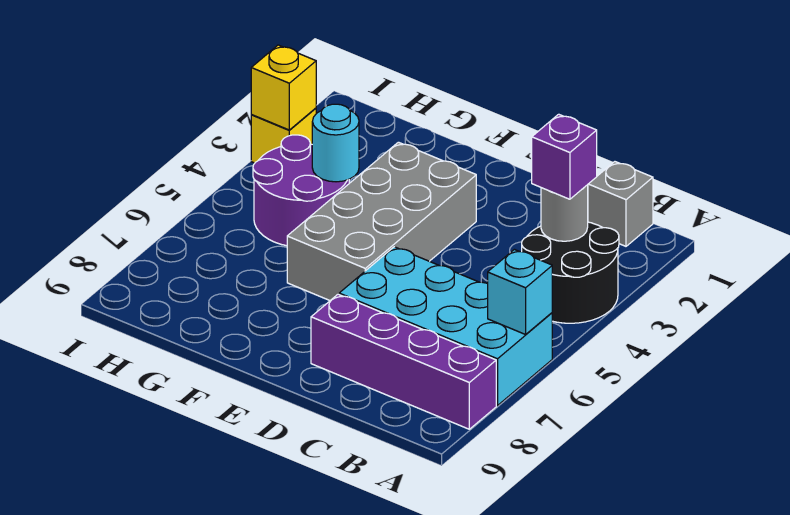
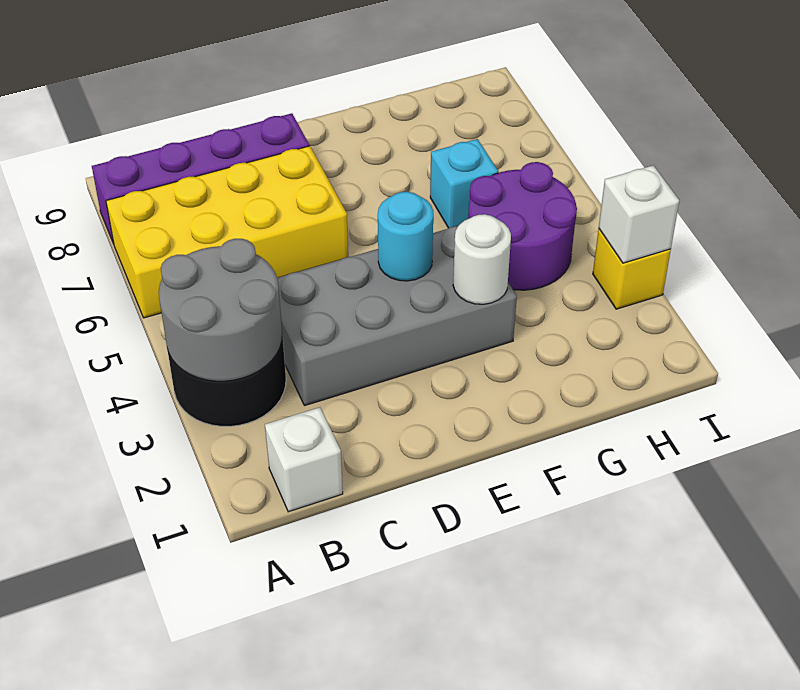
cyan brick A6:D7 level 1 -> yellow brick A6:D7 level 1
cyan brick A6 level 2 -> cyan brick G6 level 1
grey brick B1 level 1 -> white brick B1 level 1
grey round brick B3 level 2 -> grey round brick A3:B4 level 2
purple brick B3 level 3 -> none
grey brick E3:F6 level 1 -> grey brick C3:F4 level 1
none -> white round brick F3 level 2
cyan round brick G4 level 2 -> cyan round brick E4 level 2
yellow brick I3 level 2 -> white brick I3 level 2

